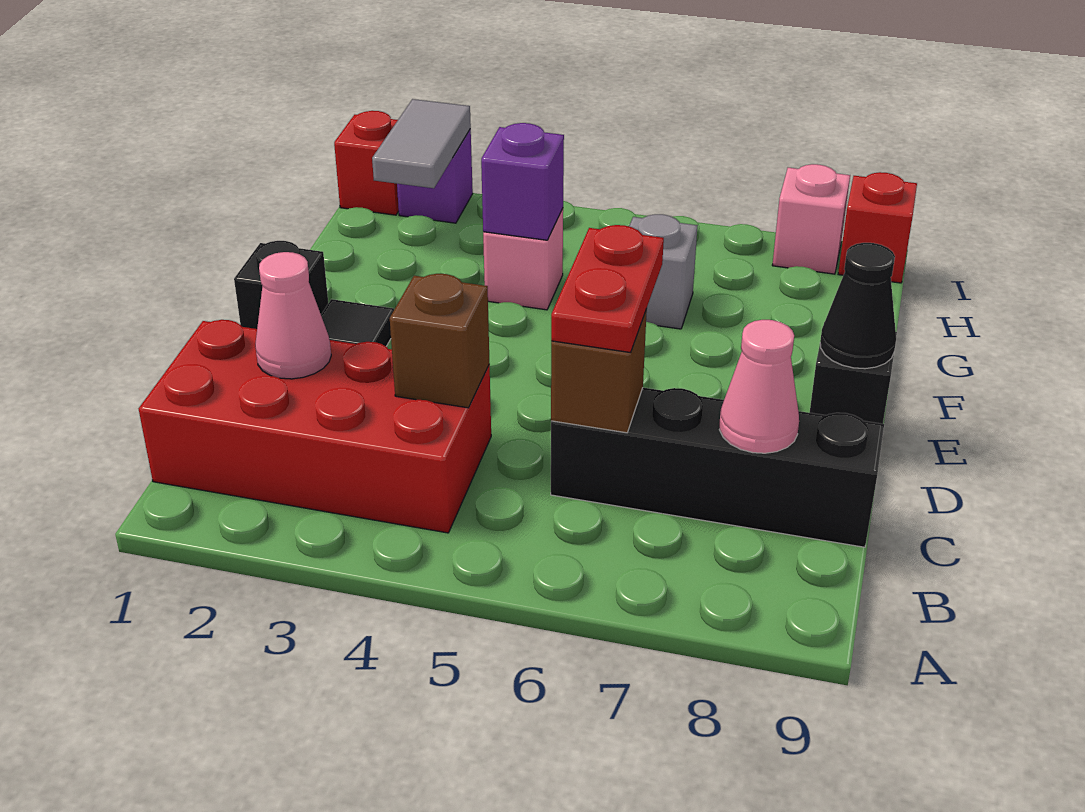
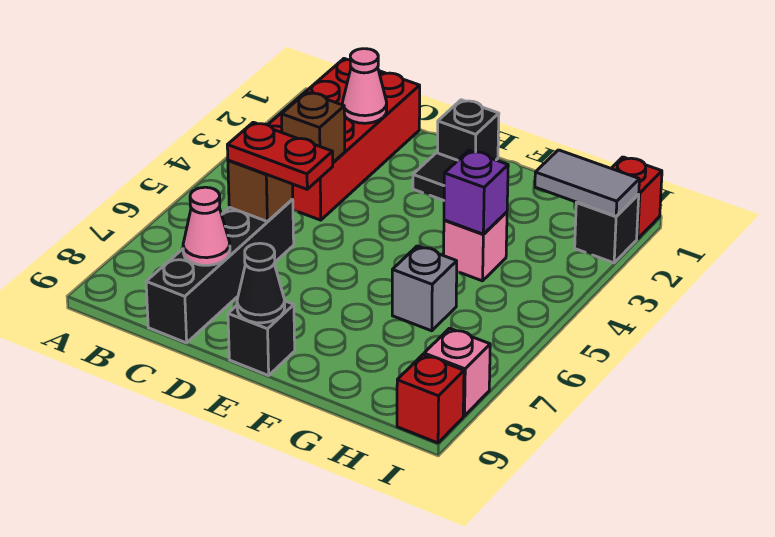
purple brick I2 level 1 -> black brick I2 level 1

